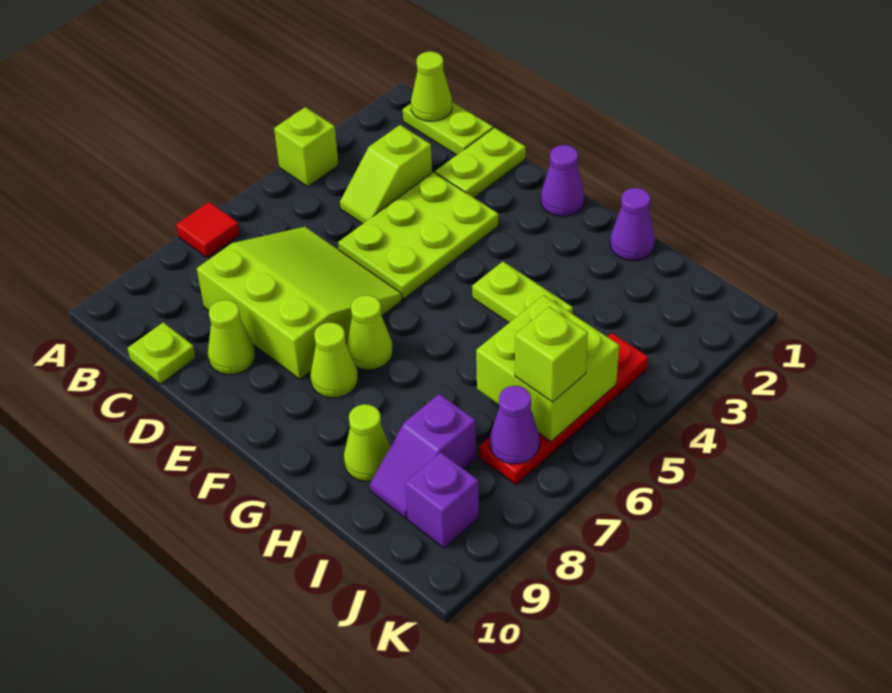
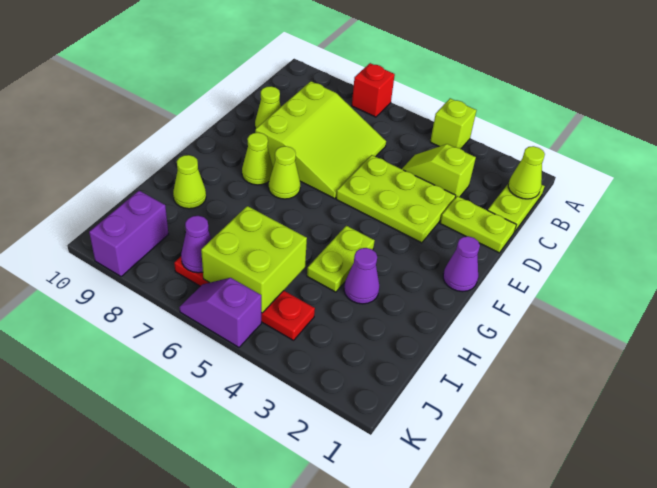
red tile A7 level 1 -> red brick A7 level 1
lime plate C10 level 1 -> none
purple cone H1 level 1 -> purple cone H3 level 1
purple slope I8:I9 level 1 top 8 -> purple slope K5:K6 level 1 top 5
lime brick J6 level 3 -> none
purple brick J9 level 1 -> purple brick J9:K9 level 1

